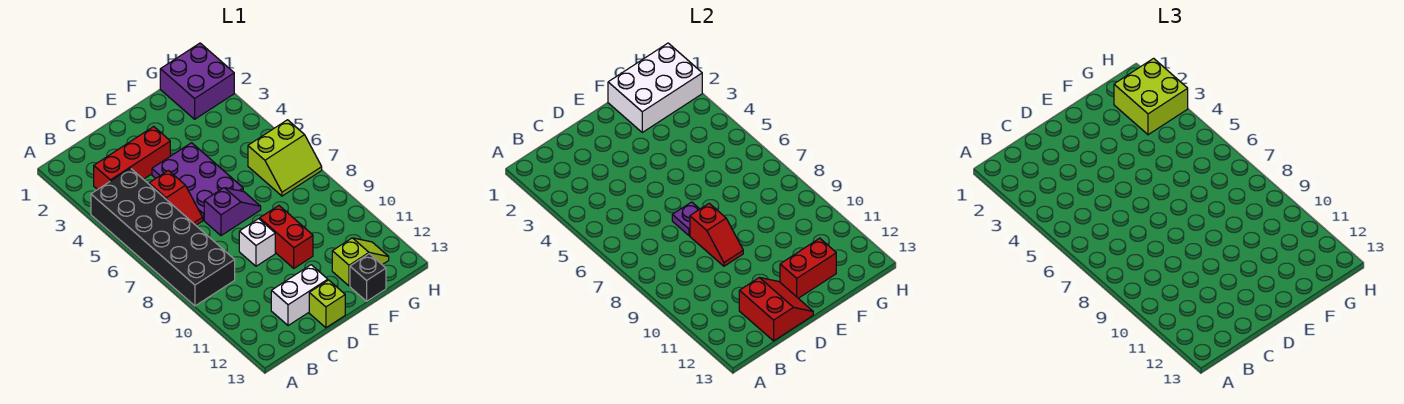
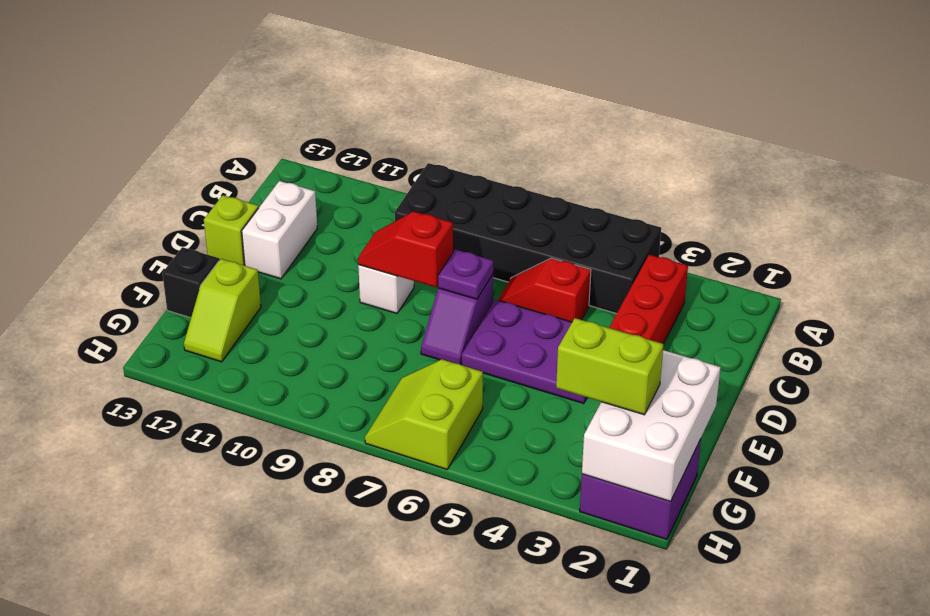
red slope C12:D13 level 2 top C -> none
red brick E9:E10 level 1 -> none
red brick E12:F12 level 2 -> none
lime brick G2:H3 level 3 -> lime brick G2:G3 level 3

